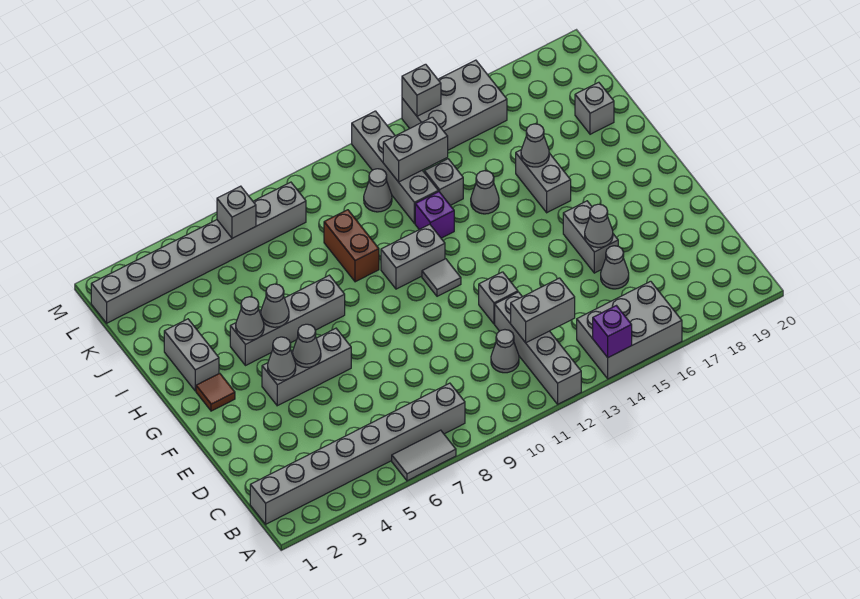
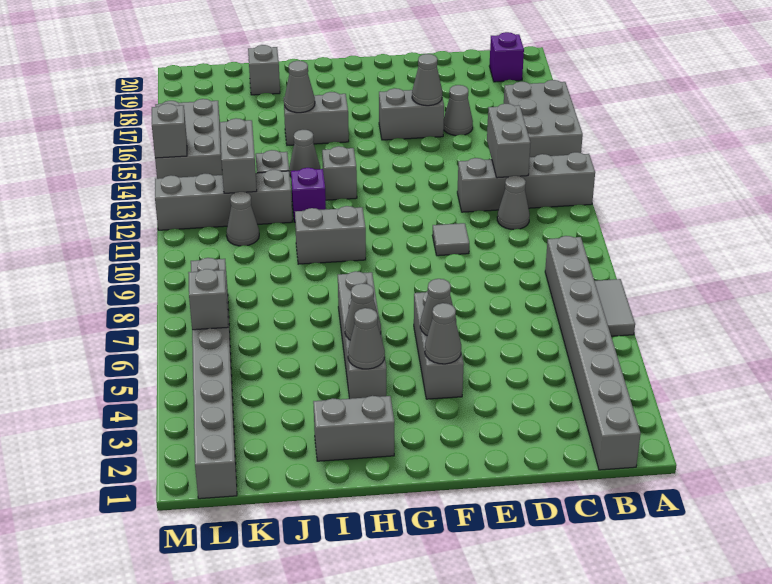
purple brick A14 level 2 -> purple brick B19 level 1
grey brick E12 level 1 -> grey brick H13 level 1
brown tile G2 level 1 -> none
grey tile G11 level 1 -> grey tile E10 level 1
grey brick H10:H11 level 1 -> grey brick H10:I10 level 1
brown brick I9:J9 level 1 -> none

